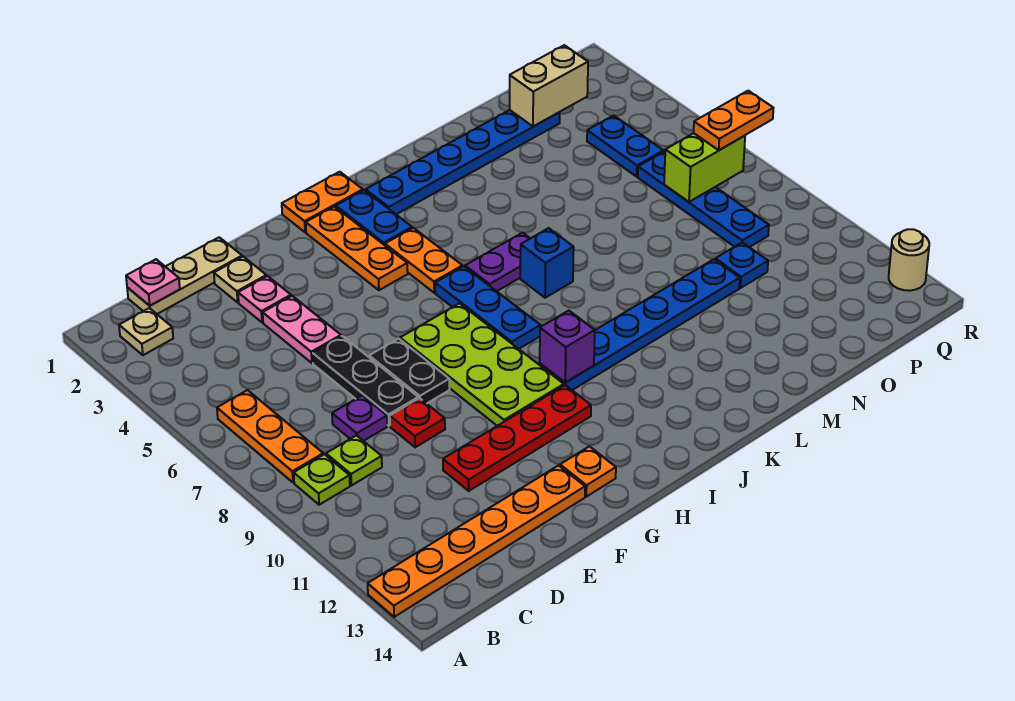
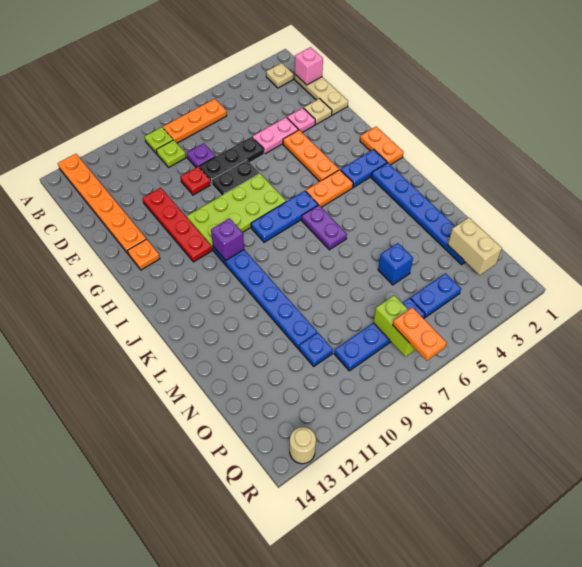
pink plate C1 level 2 -> pink brick C1 level 2
orange plate H2:H4 level 1 -> orange plate F4:H4 level 1
blue brick K7 level 1 -> blue brick N5 level 1

